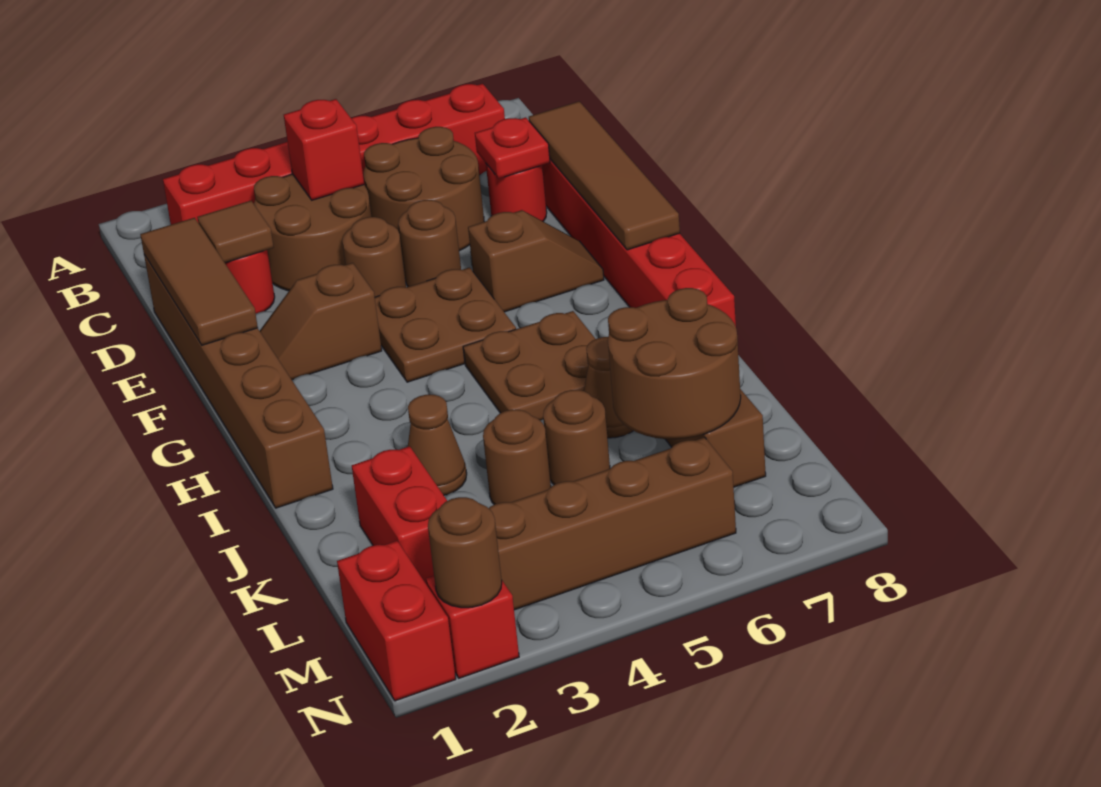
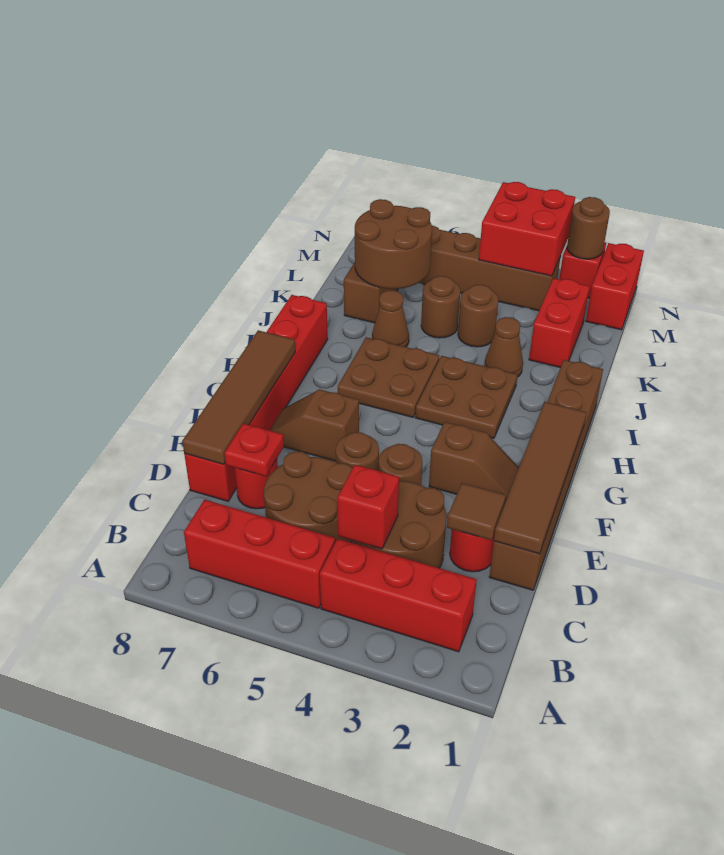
brown tile D1:F1 level 2 -> brown tile D1:G1 level 2
brown plate F4:G5 level 1 -> brown plate H3:I4 level 1
none -> red brick M3:N4 level 2

